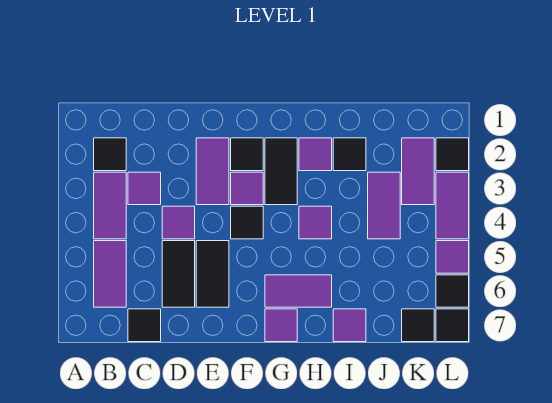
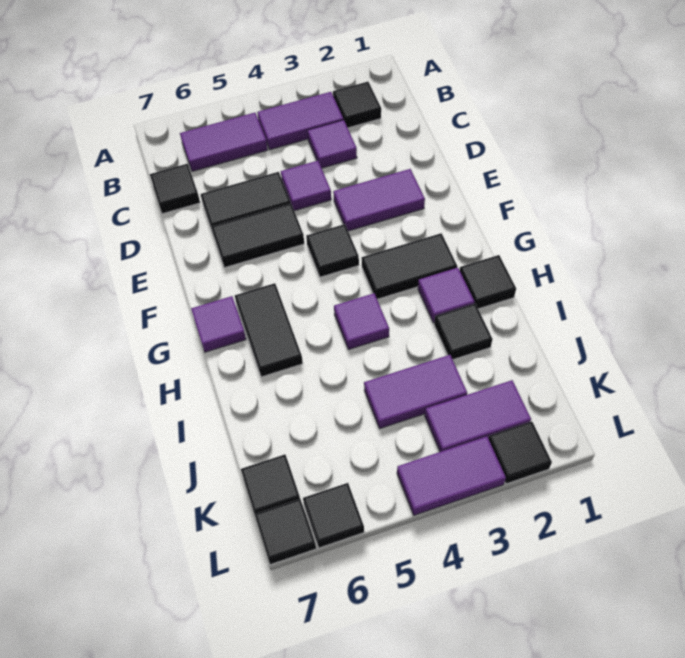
black tile F2 level 1 -> black tile H1 level 1
purple tile F3 level 1 -> none
purple tile G6:H6 level 1 -> black tile G6:H6 level 1
purple tile I7 level 1 -> none
purple tile L5 level 1 -> none

